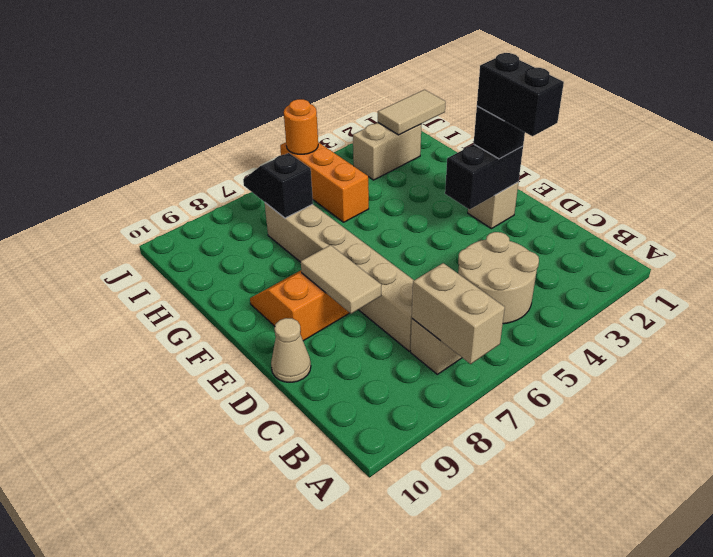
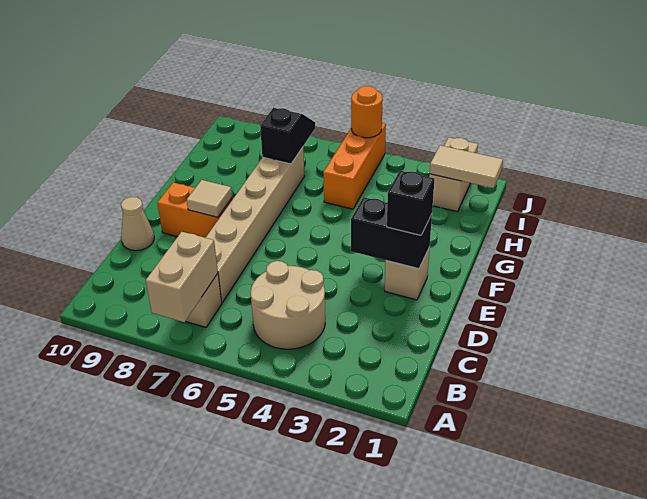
black brick D2:E2 level 4 -> none
tan tile D8:E8 level 2 -> tan tile E8 level 2
tan brick I2:I3 level 1 -> tan brick I2:J2 level 1

